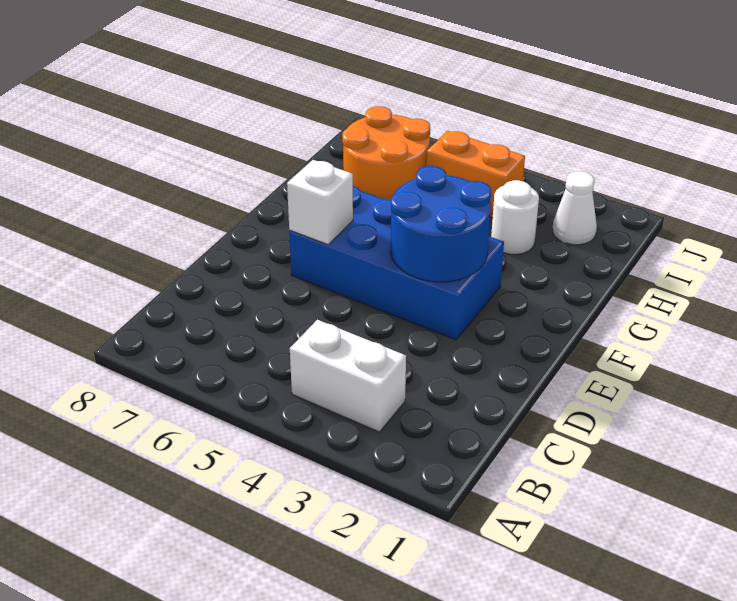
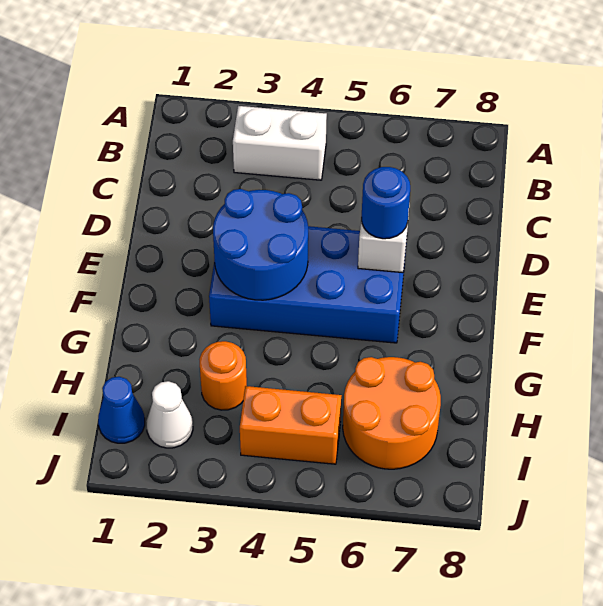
none -> blue round brick E6 level 3
white round brick H3 level 1 -> orange round brick H3 level 1
none -> blue cone I1 level 1

